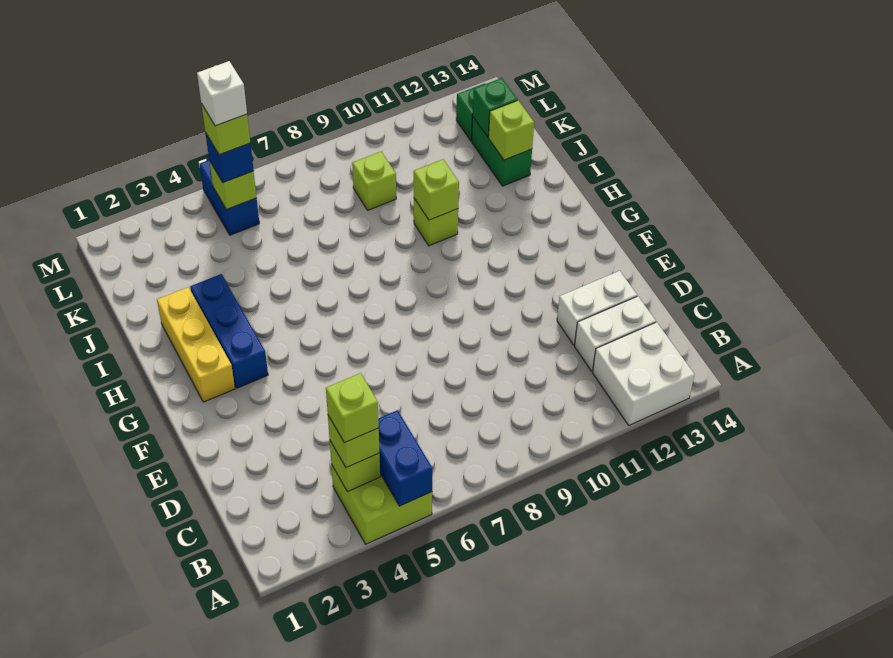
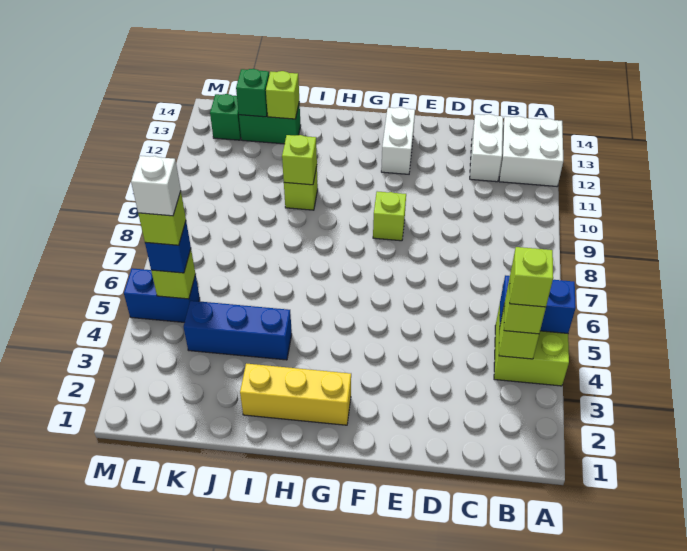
white brick D12:D13 level 1 -> white brick F12:F13 level 1
blue brick G3:I3 level 1 -> blue brick I4:K4 level 1
lime brick K9 level 1 -> lime brick F9 level 1

